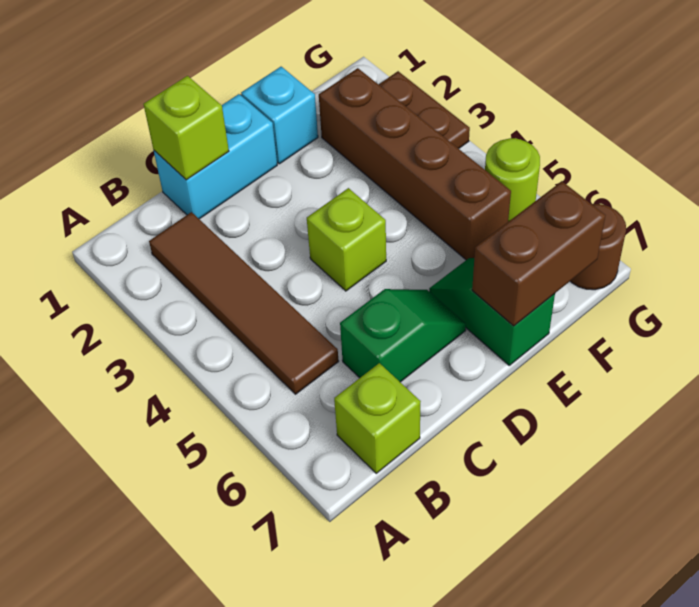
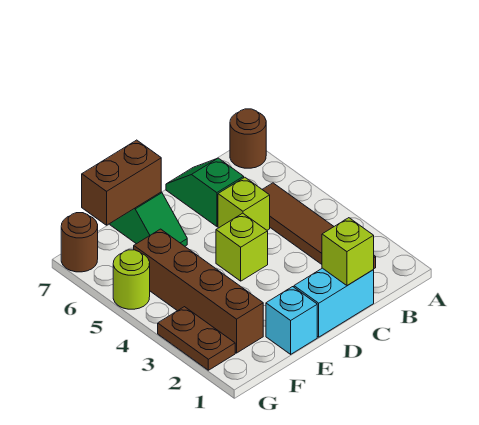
none -> brown round brick A7 level 1
lime brick B7 level 1 -> lime brick C5 level 1
green slope C6:D6 level 1 top C -> green slope C6:C7 level 1 top 6

